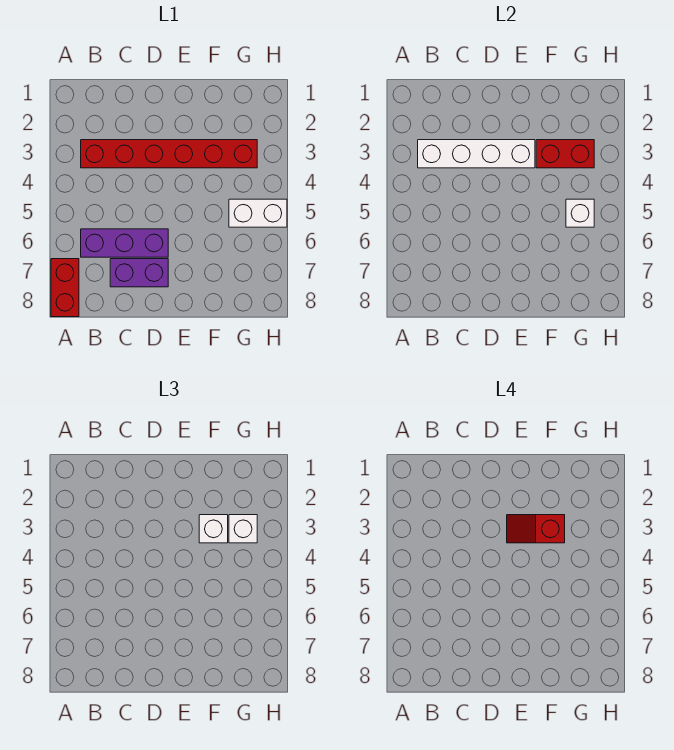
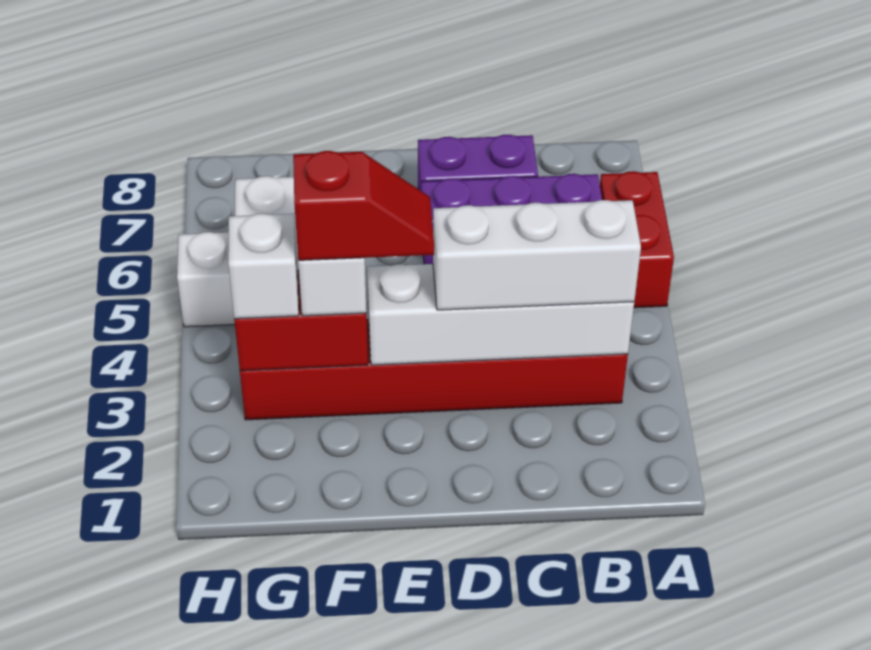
red brick A7:A8 level 1 -> red brick A5:A6 level 1
none -> white brick B3:D3 level 3

